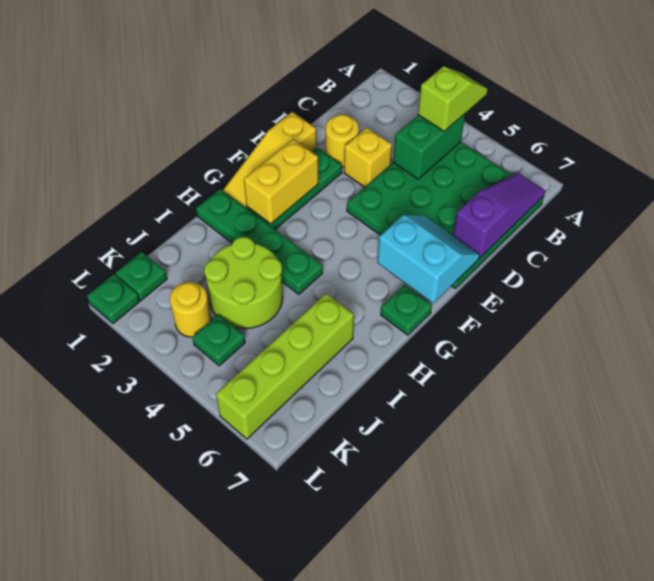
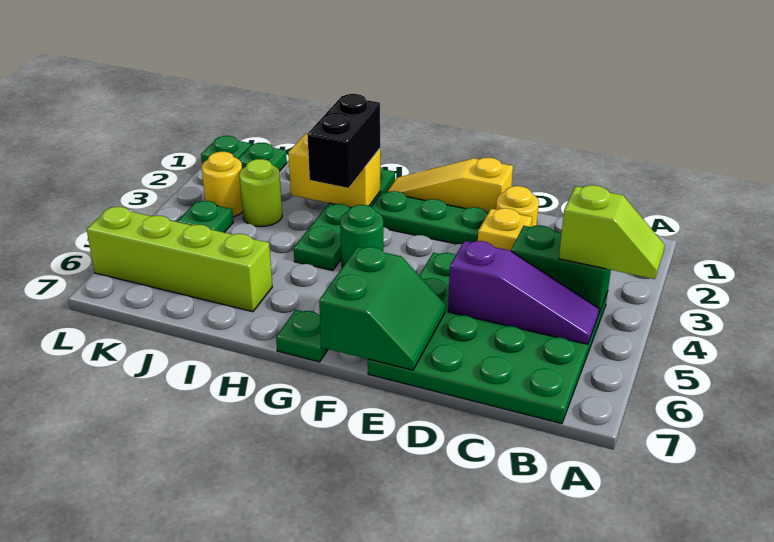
purple slope B7:D7 level 2 top D -> purple slope B5:D5 level 2 top D
cyan slope E6:F7 level 2 top F -> green slope E6:F7 level 2 top F
yellow brick F2:G2 level 2 -> yellow brick H2:I2 level 2
none -> green round brick G4 level 1
none -> black brick H2:H3 level 3
lime round brick I3:J4 level 1 -> lime round brick J3 level 1

